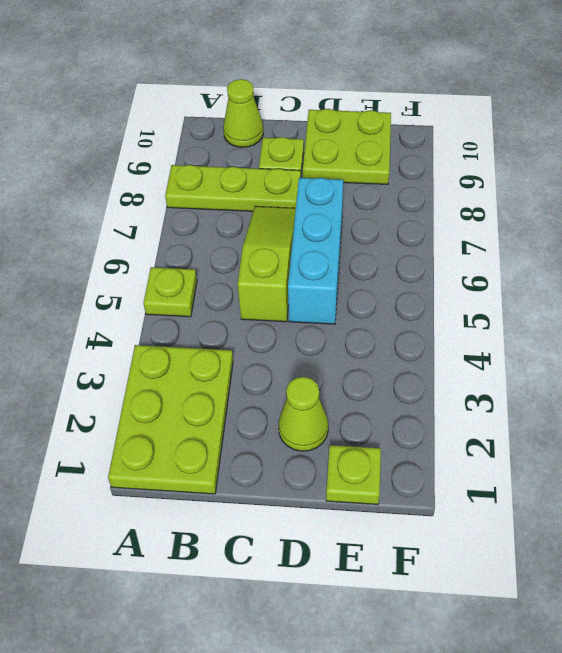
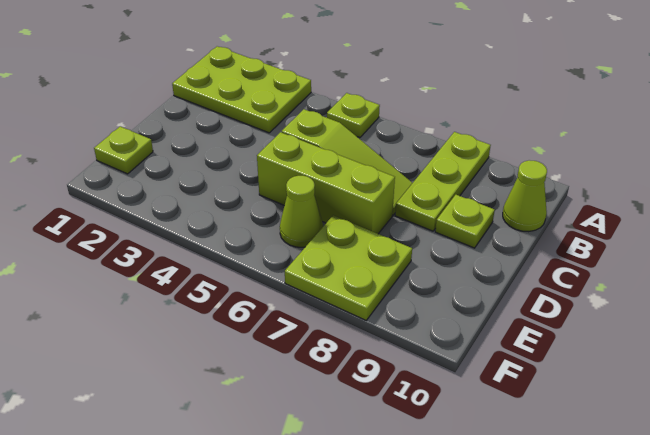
lime cone D2 level 1 -> lime cone E6 level 1
cyan brick D5:D7 level 1 -> lime brick D5:D7 level 1
lime plate D9:E10 level 1 -> lime plate E7:F8 level 1

